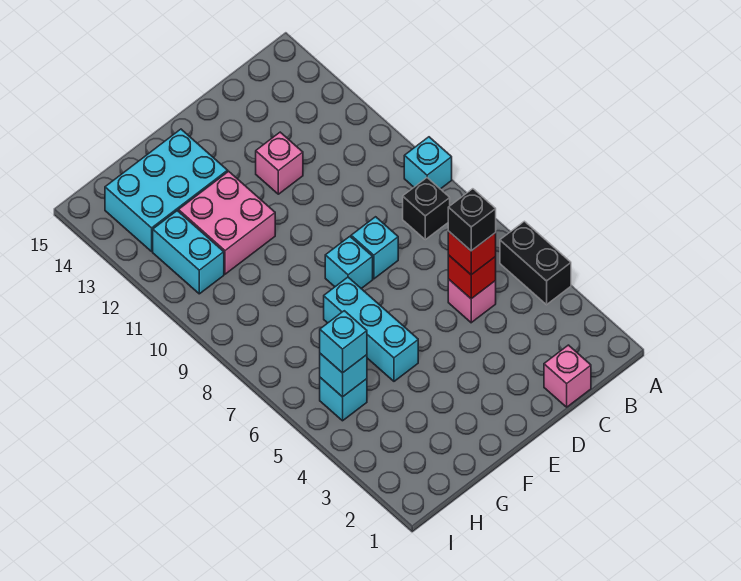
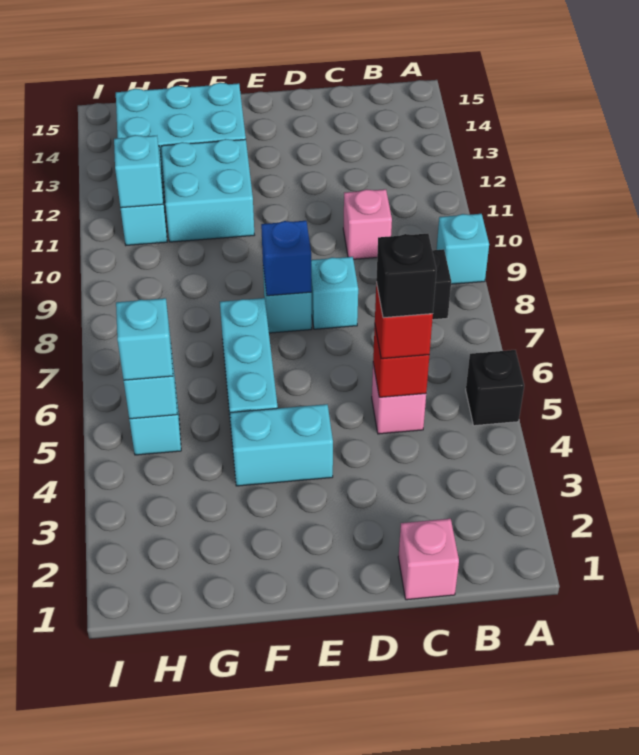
black brick A4:A5 level 1 -> black brick A5 level 1
pink brick D12 level 1 -> pink brick C10 level 1
none -> cyan brick E4:F4 level 1
none -> blue brick E8 level 2
pink brick F11:G12 level 1 -> cyan brick F11:G12 level 1
none -> cyan brick H11 level 2

